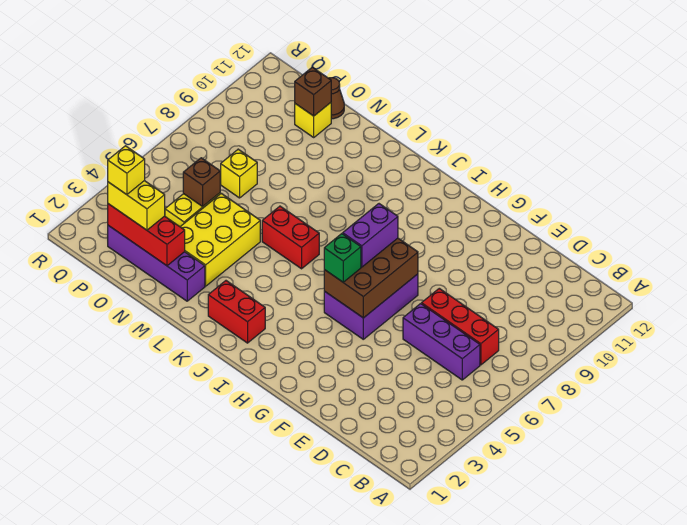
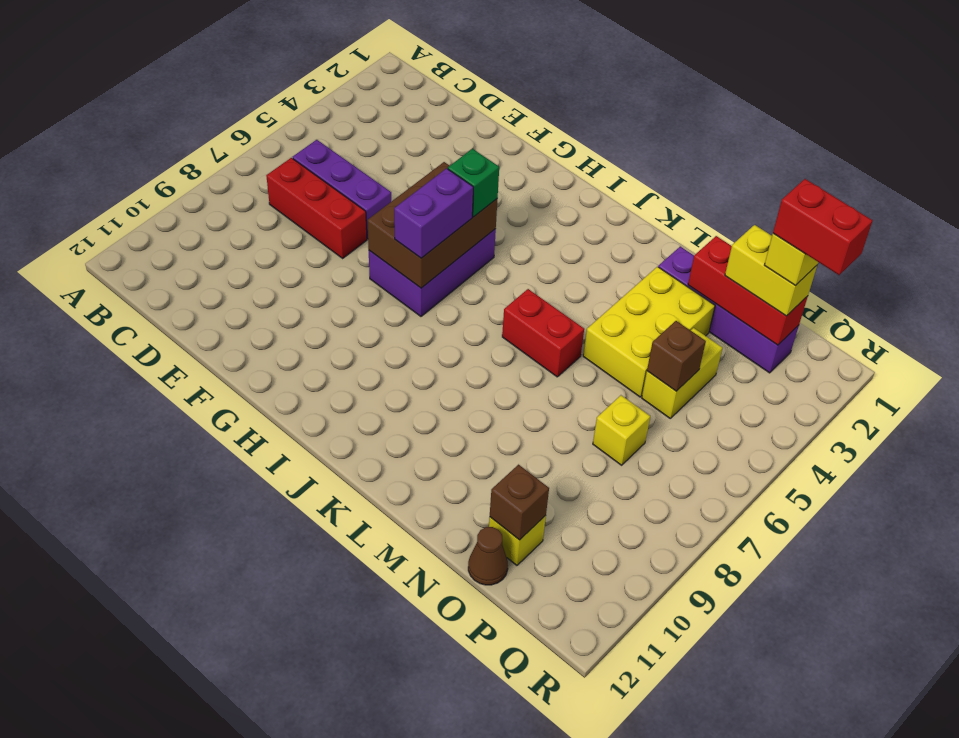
red brick J2:K2 level 1 -> red brick P2:Q2 level 5

